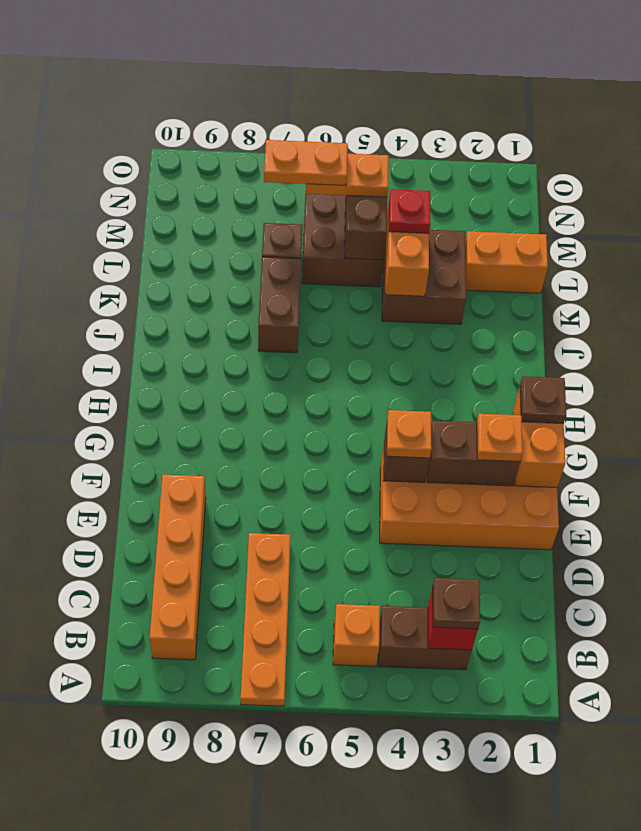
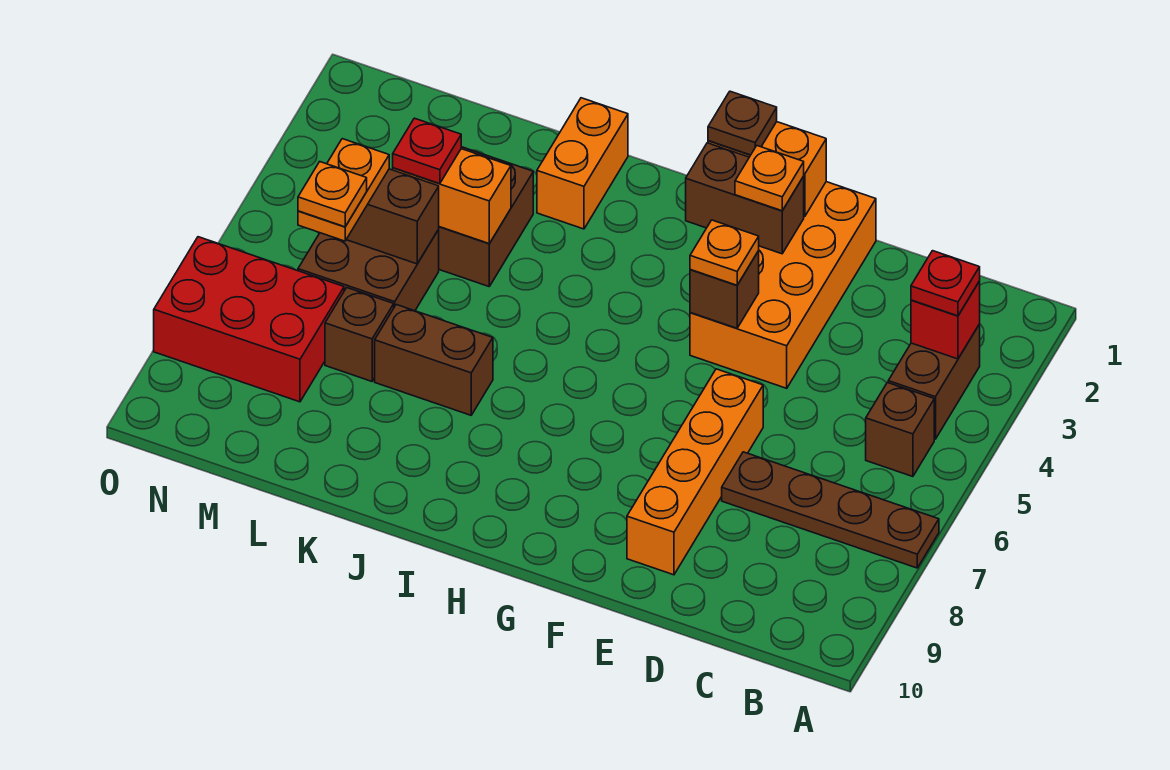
orange plate A7:D7 level 1 -> brown plate A7:D7 level 1
brown plate B3 level 3 -> red plate B3 level 3
orange brick B5 level 1 -> brown brick B5 level 1
orange brick B9:E9 level 1 -> orange brick E6:E9 level 1
brown brick F2:F3 level 2 -> brown brick F2:G2 level 2
orange brick L1:L2 level 1 -> orange brick J1:J2 level 1
orange plate M6:M7 level 4 -> orange plate M6 level 4
none -> red brick M7:O8 level 1

